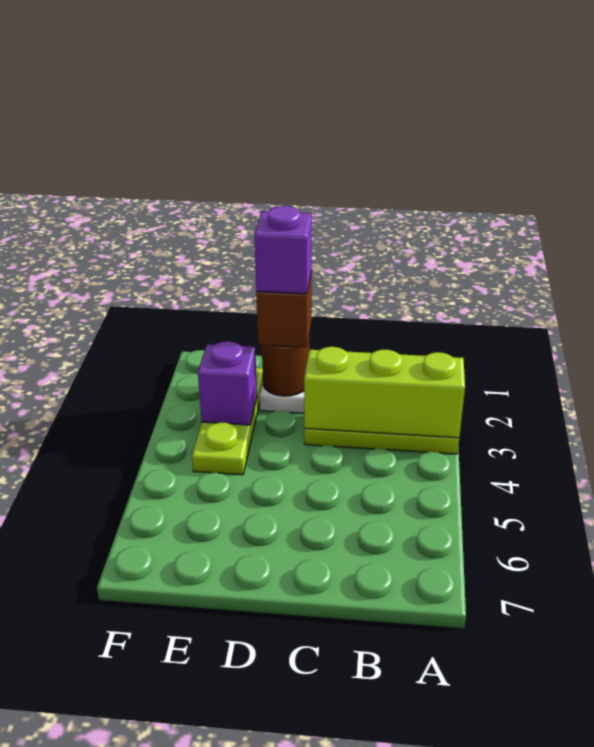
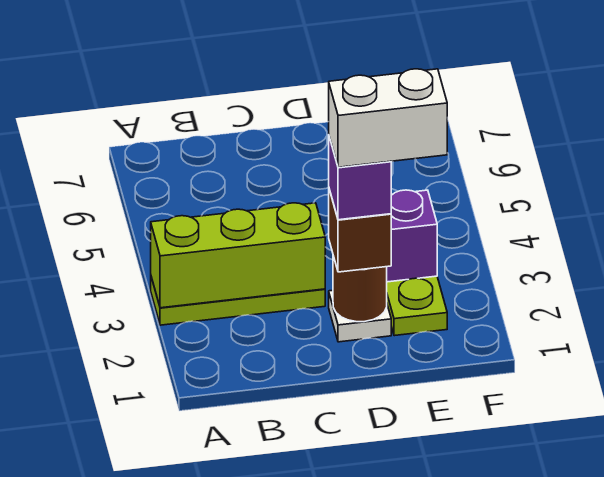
none -> white brick D2:E2 level 5

